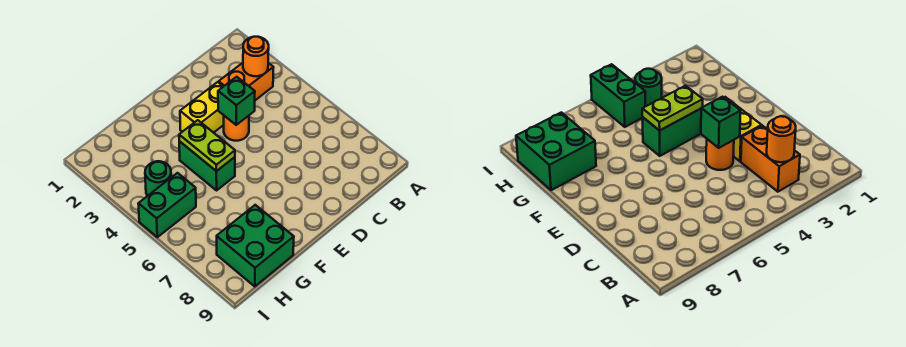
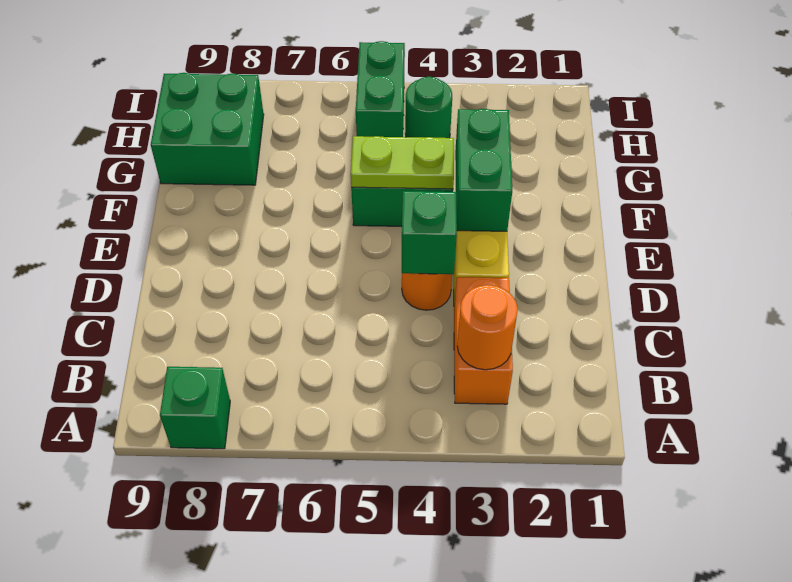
none -> green brick A8 level 1
none -> green brick E3:F3 level 2

